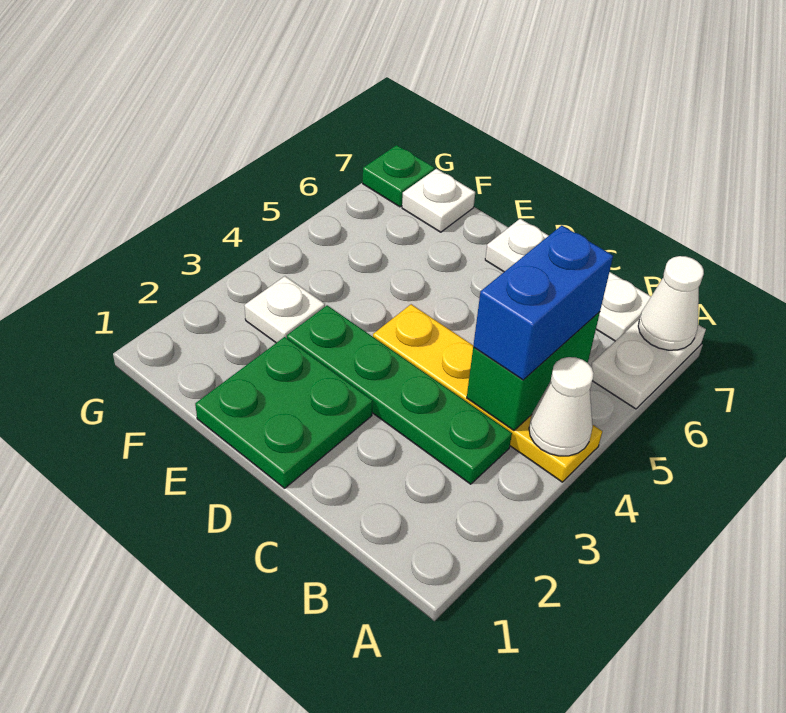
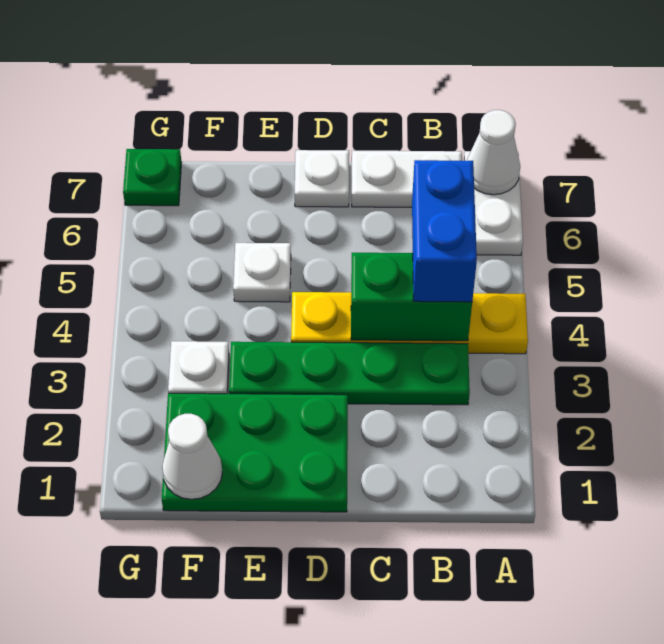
white cone A4 level 2 -> white cone F1 level 2
green brick B4:B5 level 2 -> green brick B4:C4 level 2
green plate D1:E2 level 1 -> green plate D1:F2 level 1
white plate F7 level 1 -> white plate E5 level 1

